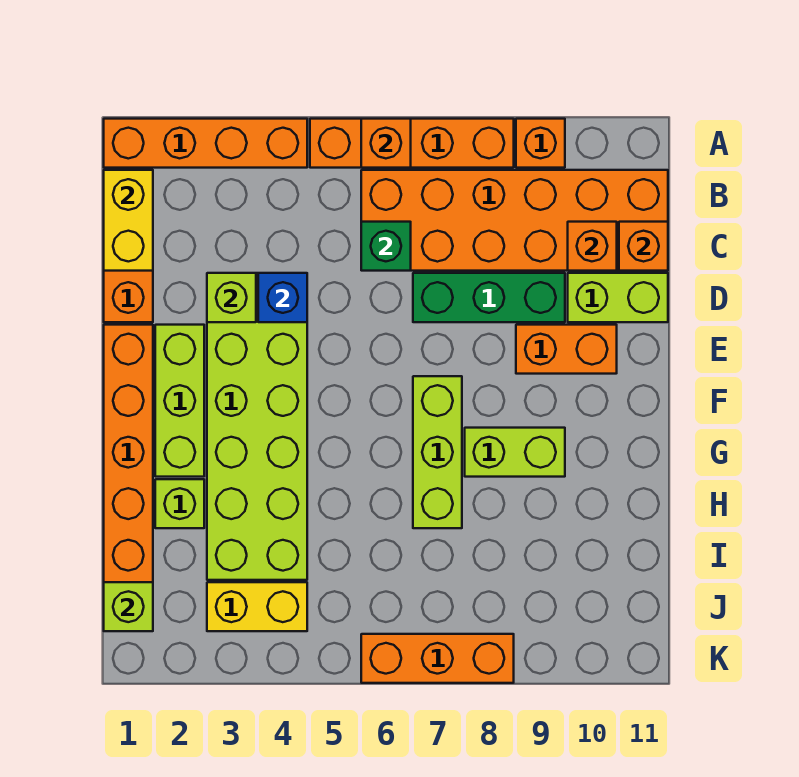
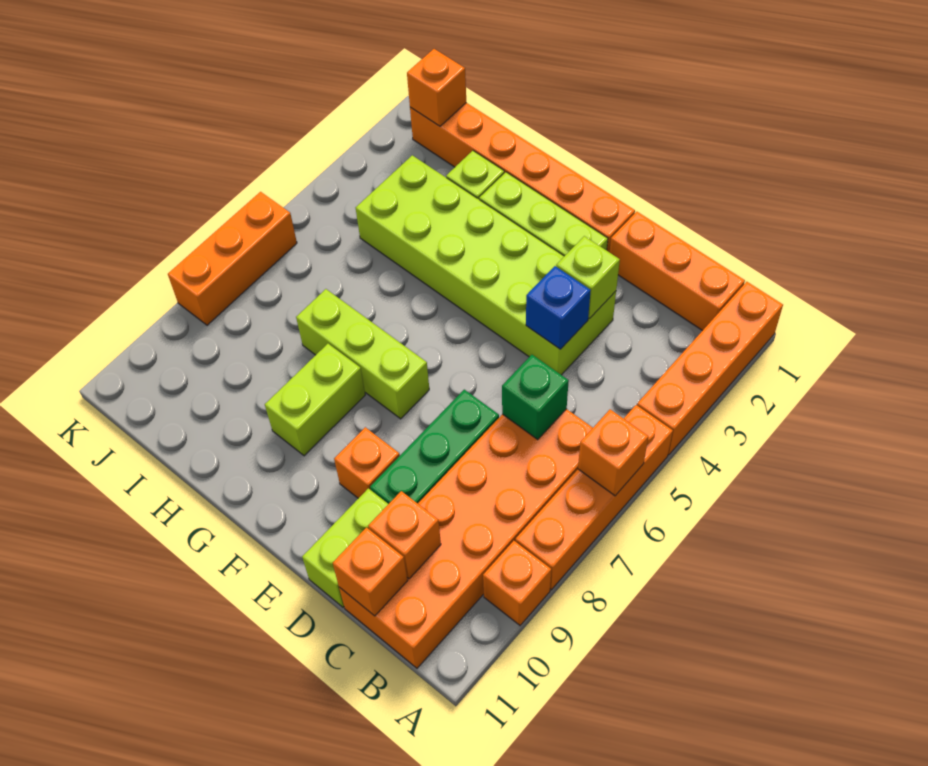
yellow brick B1:C1 level 2 -> none
orange brick E9:E10 level 1 -> orange brick E9 level 1
lime brick J1 level 2 -> orange brick J1 level 2
yellow brick J3:J4 level 1 -> none

